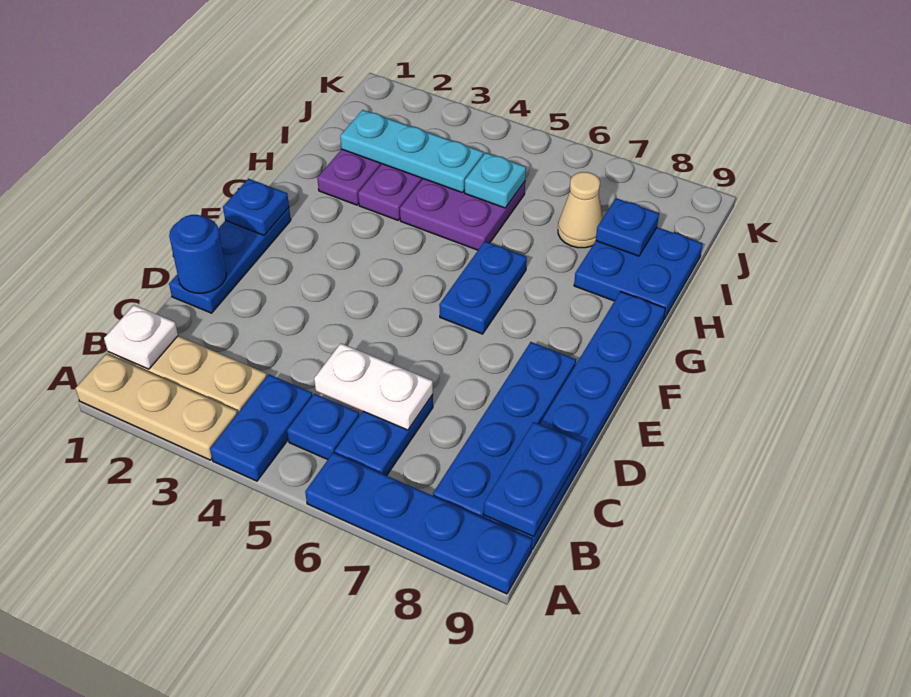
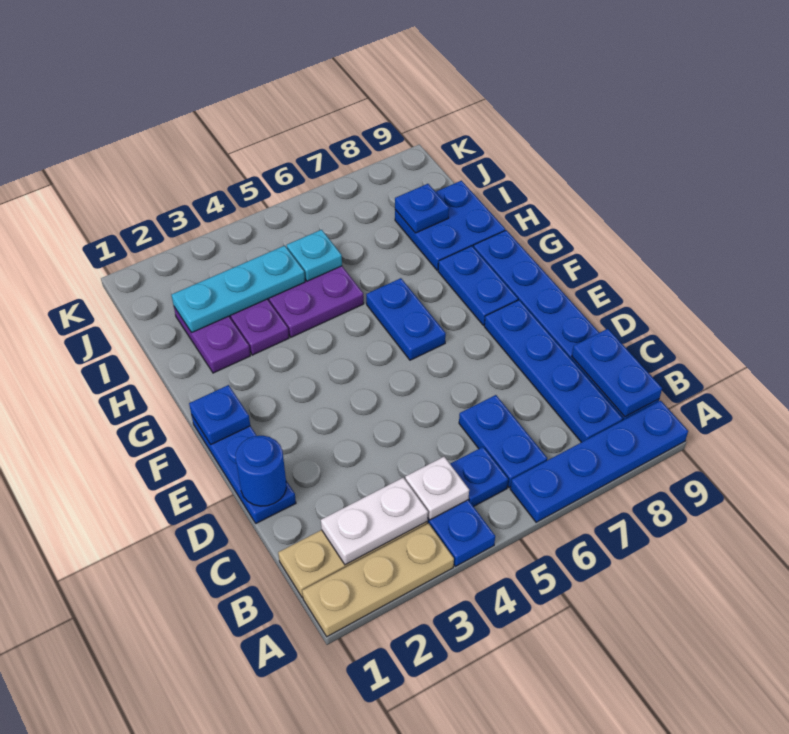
white plate B1 level 2 -> white plate B4 level 2
white plate C5:C6 level 2 -> white plate B2:B3 level 2
none -> blue plate F8:G8 level 1
tan cone I7 level 1 -> none

